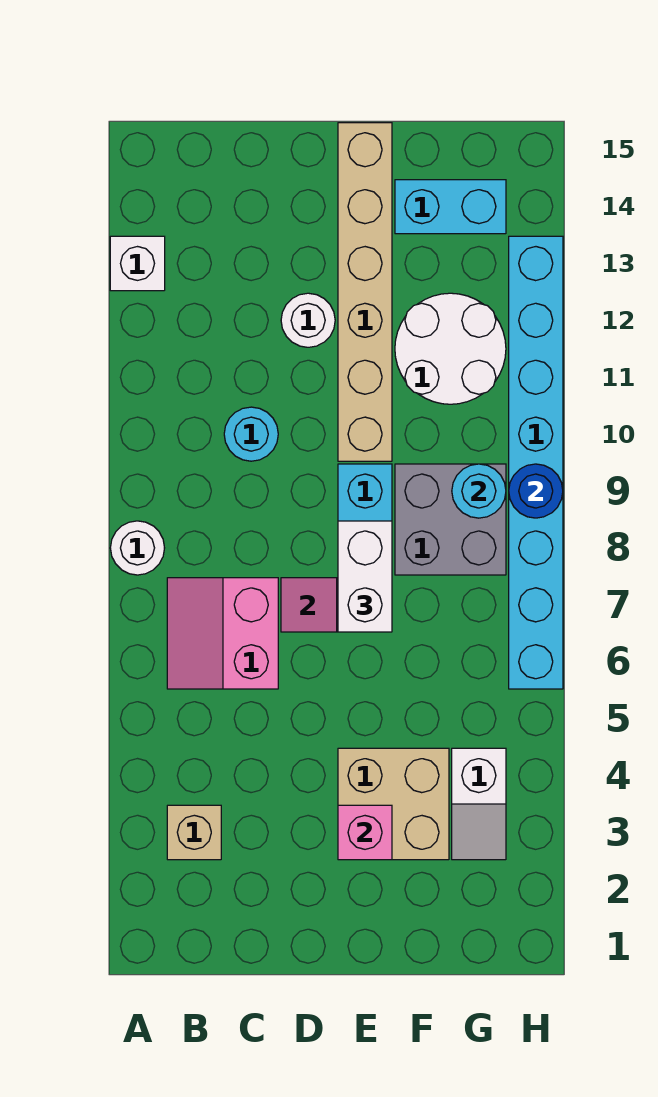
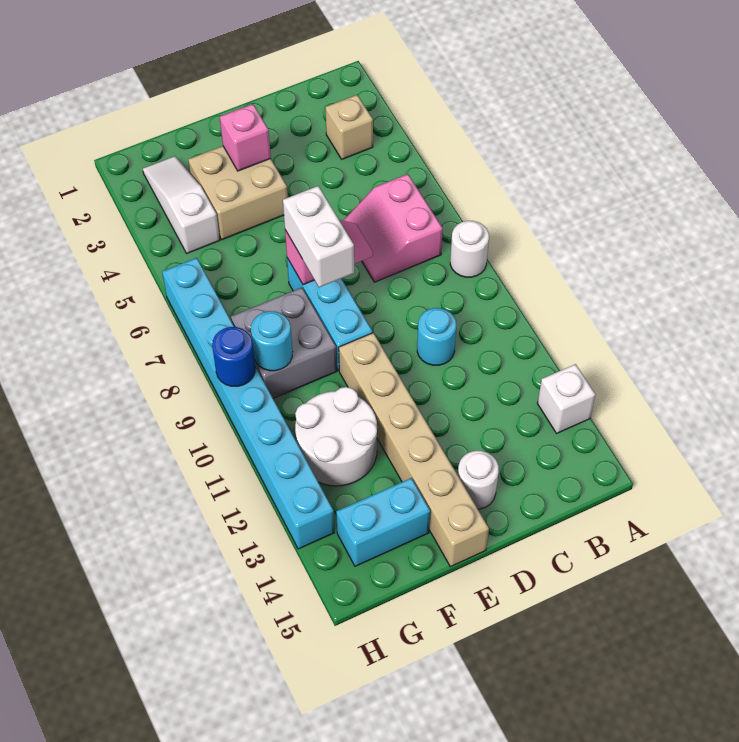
pink slope B6:C7 level 1 top C -> pink slope B6:C7 level 1 top B
white round brick D12 level 1 -> white round brick D14 level 1
white slope G3:G4 level 1 top 4 -> white slope G2:G4 level 1 top 4

